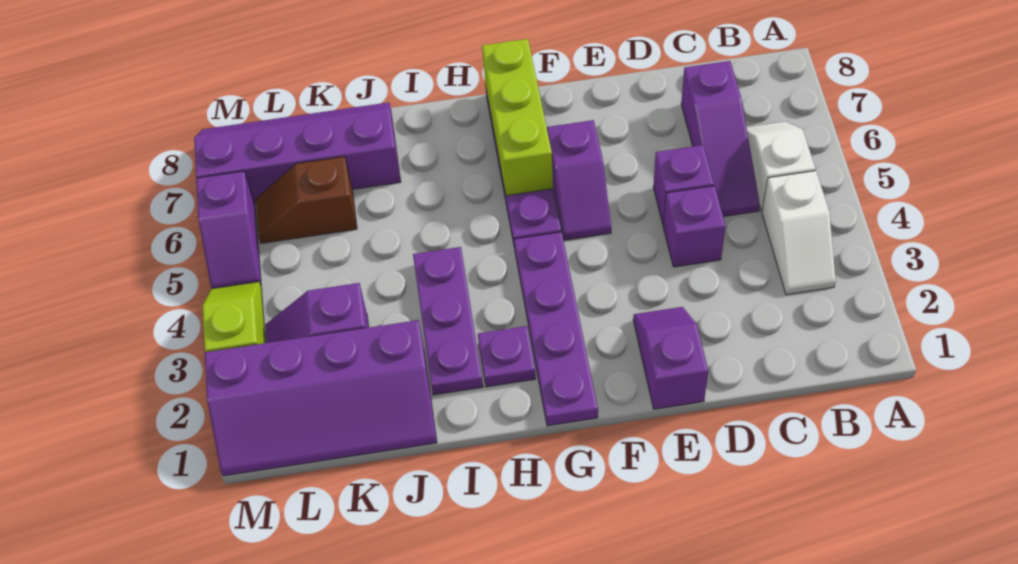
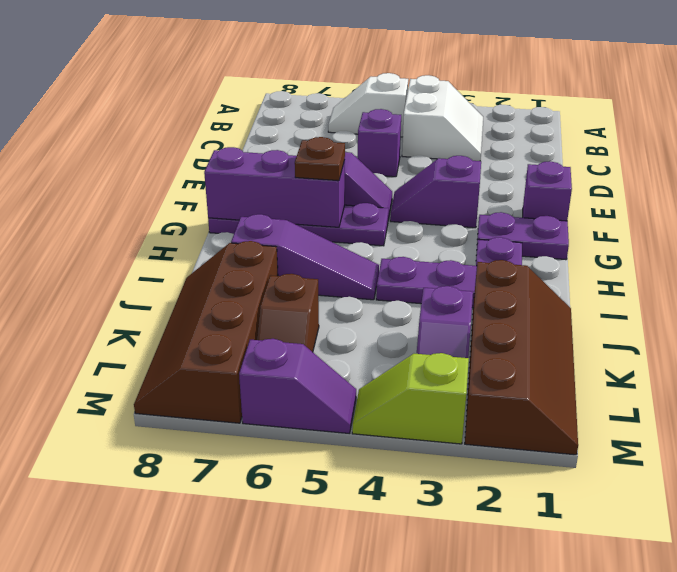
white slope B3:B4 level 1 top 4 -> white slope B3:C4 level 1 top 4
purple slope C5:C7 level 1 top 7 -> purple slope I5:I7 level 1 top 7
purple brick D4 level 1 -> purple brick F1 level 1
purple slope E1:E2 level 1 top 1 -> purple slope F3:F4 level 1 top 3
purple plate G1:G4 level 1 -> purple plate G1:G2 level 1
lime brick G6:G8 level 2 -> purple brick G6:G8 level 2
none -> brown plate G6 level 3
purple slope J1:M2 level 1 top 2 -> brown slope J1:M2 level 1 top 2
purple slope J7:M8 level 1 top 7 -> brown slope J7:M8 level 1 top 7

